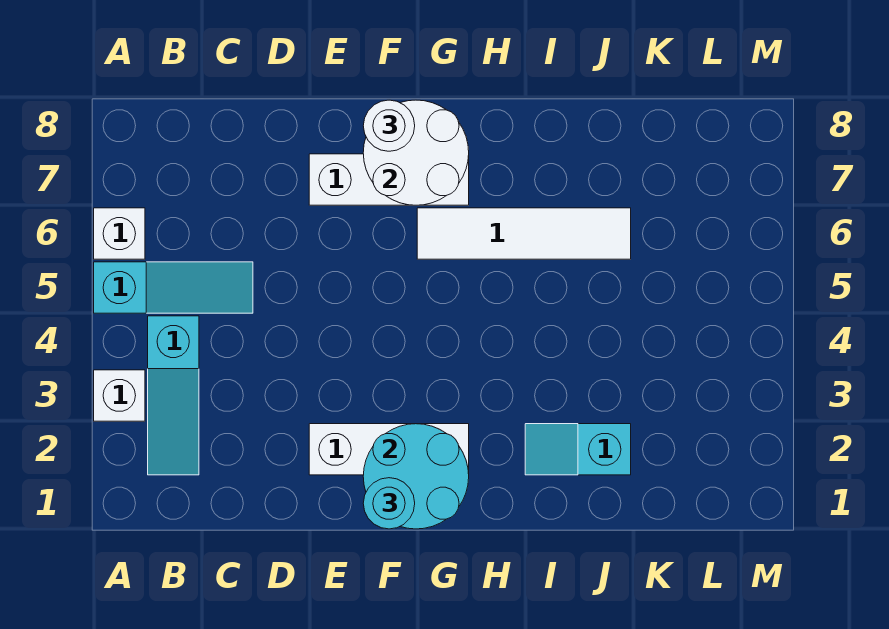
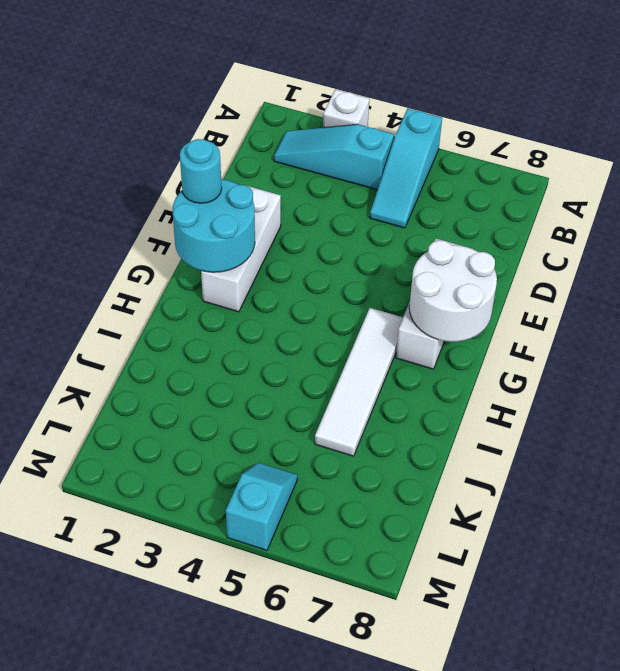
white brick A6 level 1 -> none
white round brick F8 level 3 -> none
cyan slope I2:J2 level 1 top J -> cyan slope L5:M5 level 1 top M

